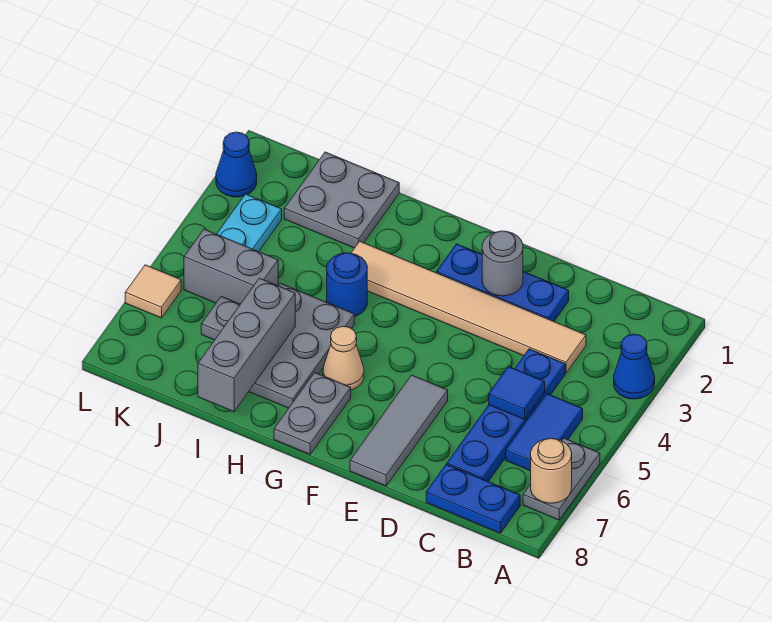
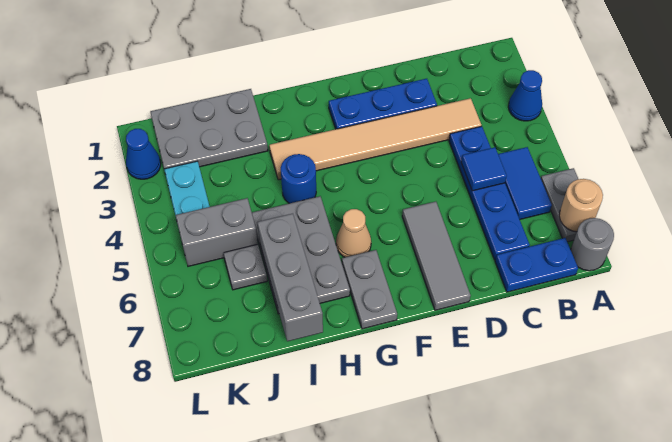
grey round brick E2 level 2 -> grey round brick A8 level 1
grey plate I1:J2 level 1 -> grey plate I1:K2 level 1
tan tile L6 level 1 -> none

